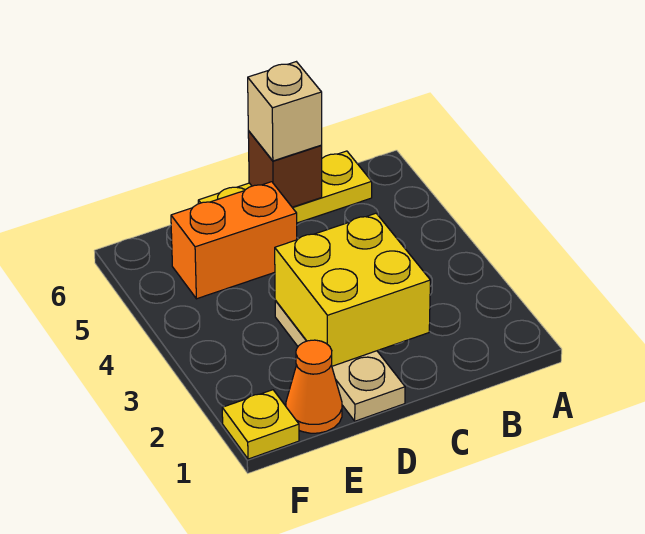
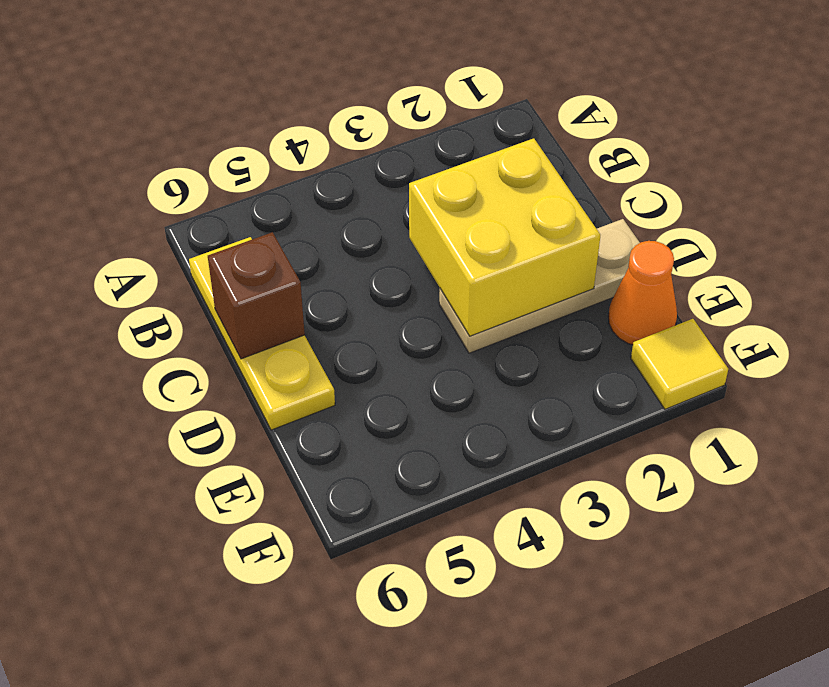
tan brick C6 level 3 -> none
orange brick D5:E5 level 1 -> none
yellow plate F1 level 1 -> yellow tile F1 level 1

